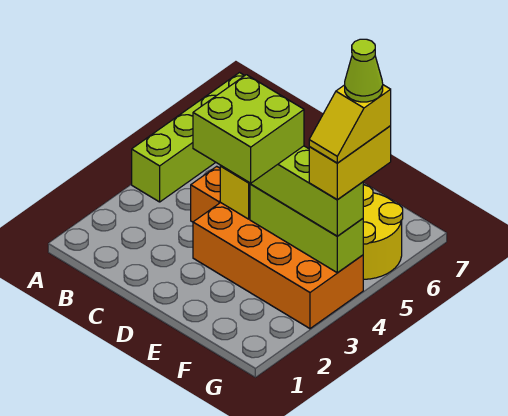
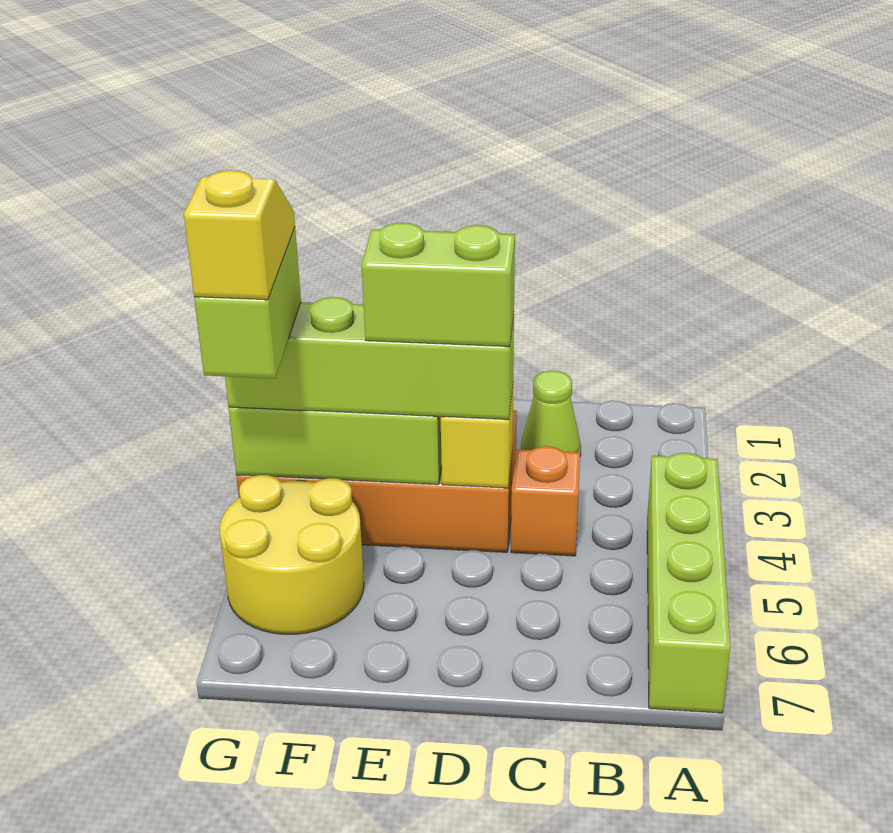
lime brick D3:E4 level 4 -> lime brick D4:E4 level 4
yellow brick G4:G5 level 4 -> lime brick G4:G5 level 4
lime cone G5 level 6 -> lime cone C2 level 1

